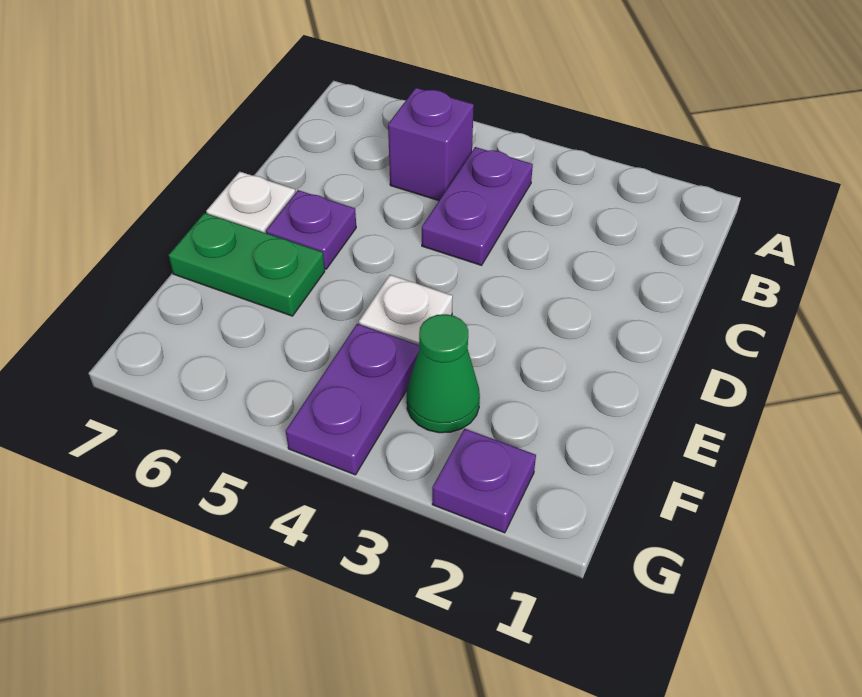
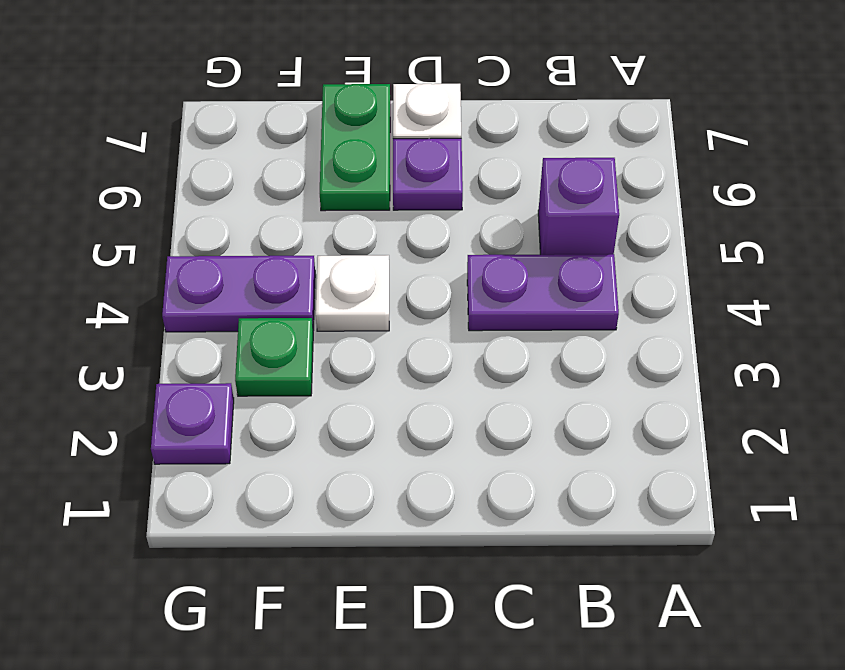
green cone F3 level 1 -> green plate F3 level 1

